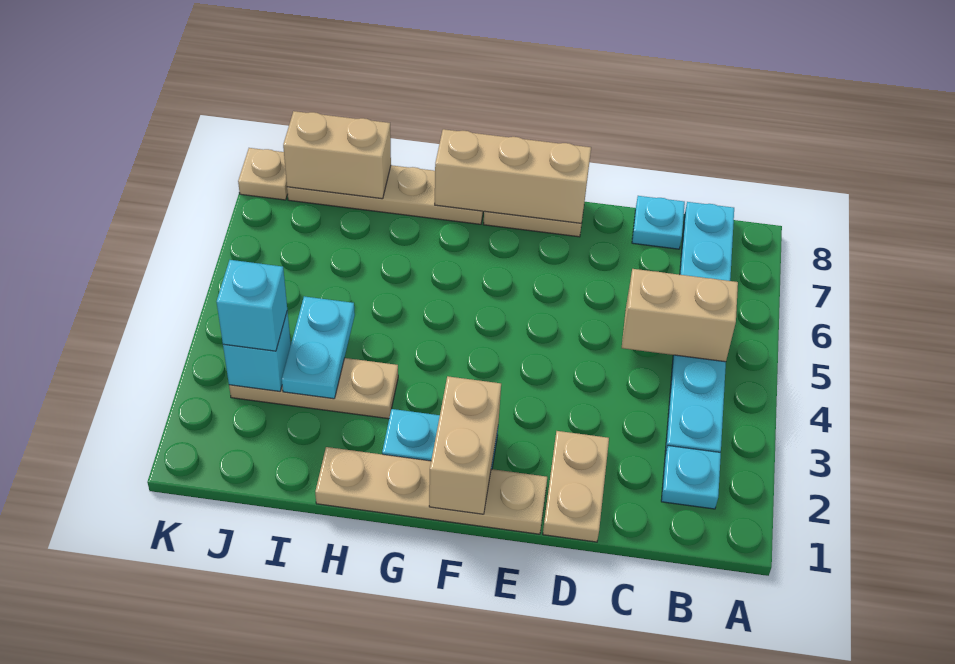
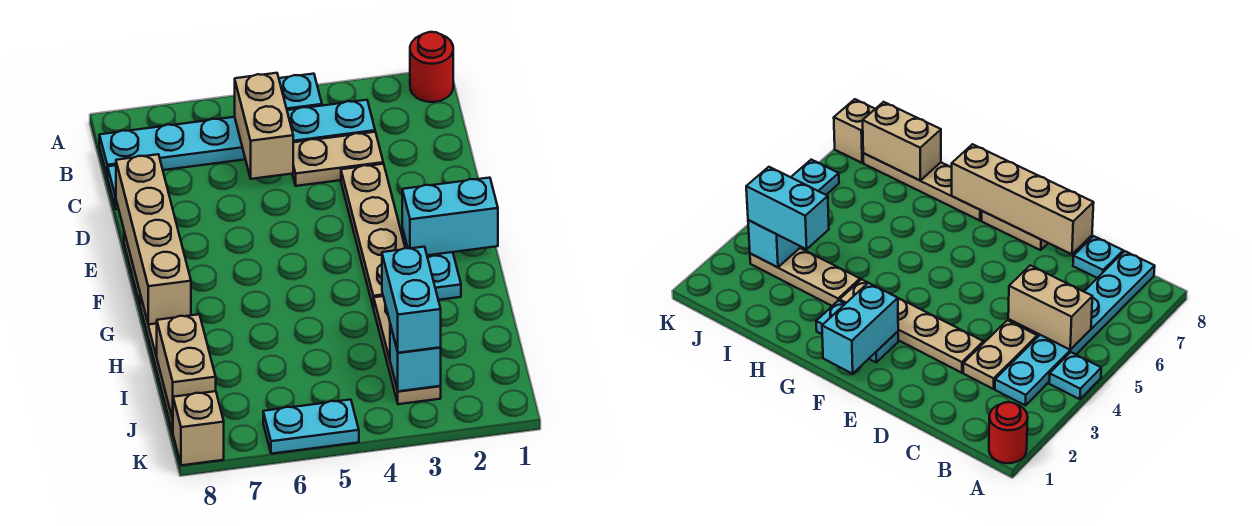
none -> red round brick A1 level 1
cyan plate B2 level 1 -> cyan plate A4 level 1
tan plate D1:D2 level 1 -> tan plate C3:C4 level 1
tan plate E1:H1 level 1 -> tan plate D3:G3 level 1
tan brick E8:G8 level 2 -> tan brick D8:G8 level 2
tan brick F1:F2 level 2 -> cyan brick F1:F2 level 2
cyan plate I3:I4 level 2 -> cyan plate K5:K6 level 1
cyan brick J3 level 3 -> cyan brick I3:J3 level 3
tan plate K8 level 1 -> tan brick K8 level 1

